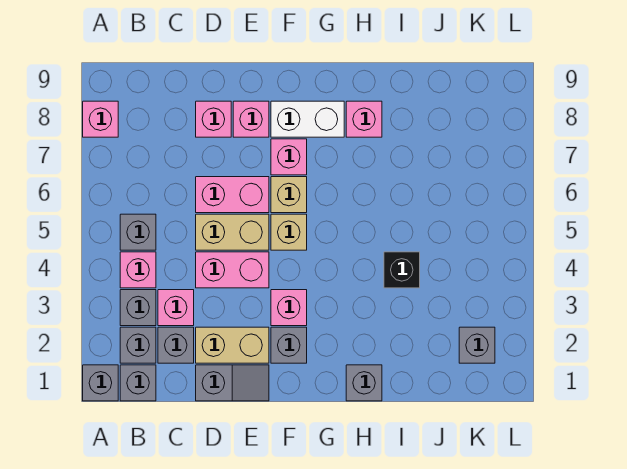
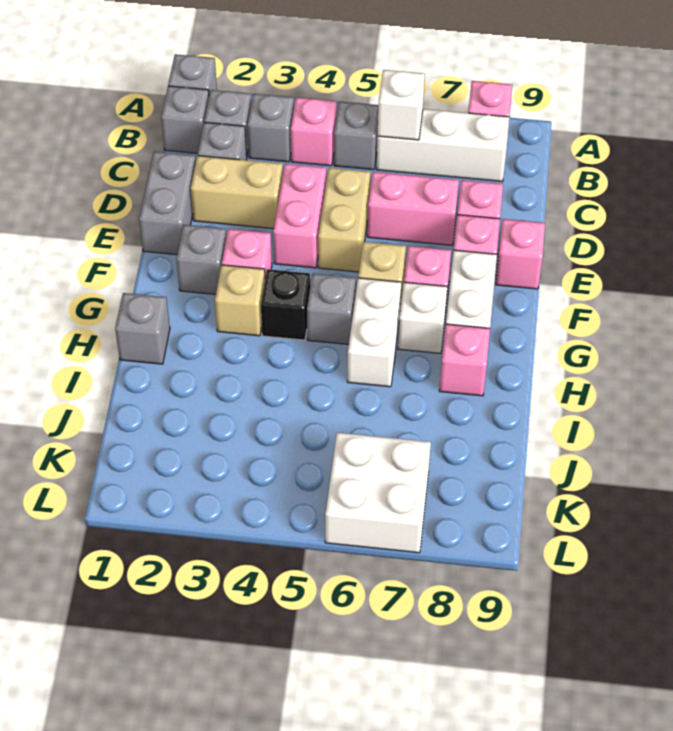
none -> white brick B6:B8 level 1
none -> white brick B6 level 2
pink brick C3 level 1 -> pink brick E9 level 1
grey slope D1:E1 level 1 top D -> grey brick D1:E1 level 1
tan brick D2:E2 level 1 -> tan brick D2:D3 level 1
pink brick D6:E6 level 1 -> pink brick D6:D7 level 1
tan brick F5 level 1 -> tan brick G3 level 1
none -> white brick G6:H6 level 1
none -> white brick G7 level 1
black brick I4 level 1 -> black brick G4 level 1
grey brick K2 level 1 -> grey brick G5 level 1
none -> white brick K6:L7 level 1

